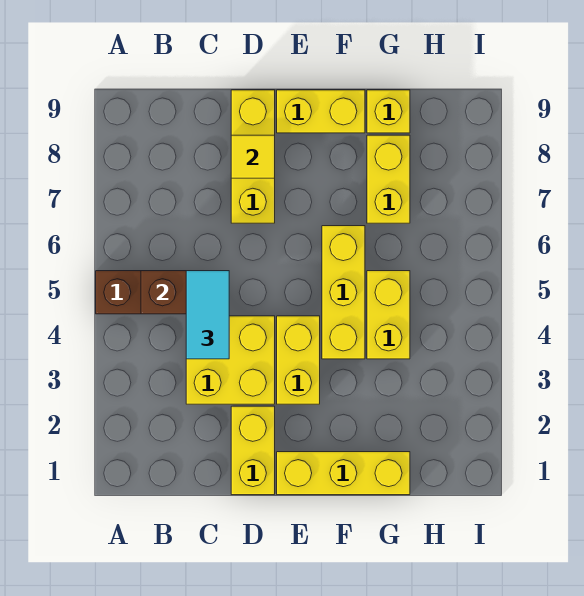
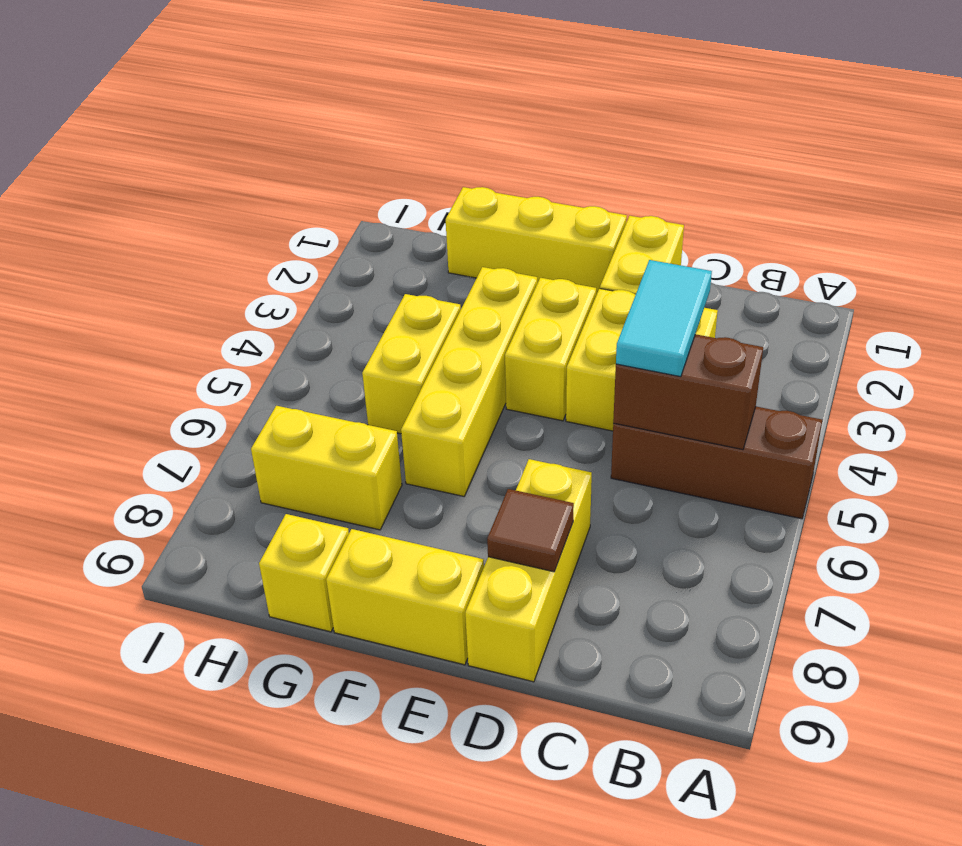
yellow tile D8 level 2 -> brown tile D8 level 2
yellow brick F4:F6 level 1 -> yellow brick F3:F6 level 1
yellow brick G7:G8 level 1 -> yellow brick G7:H7 level 1

